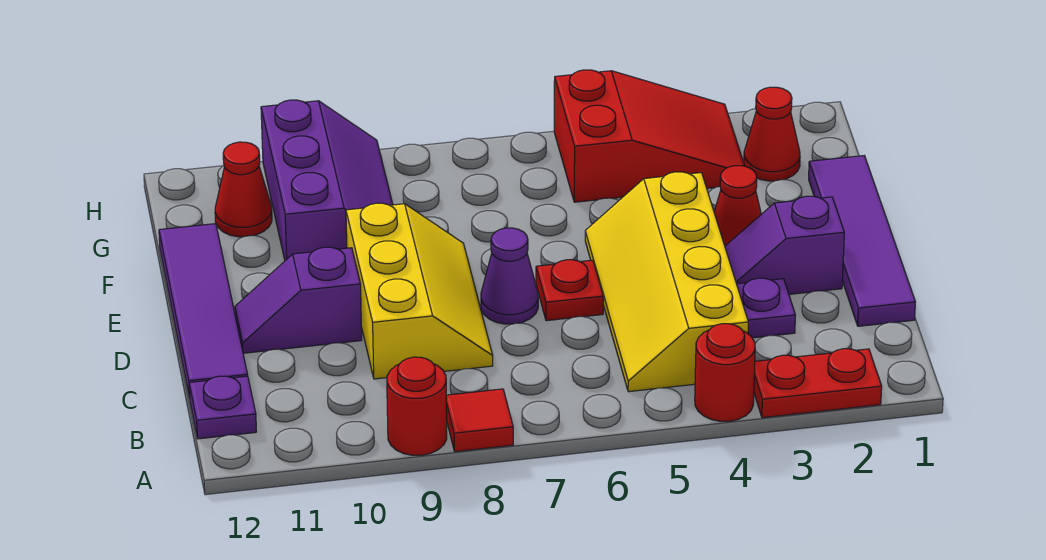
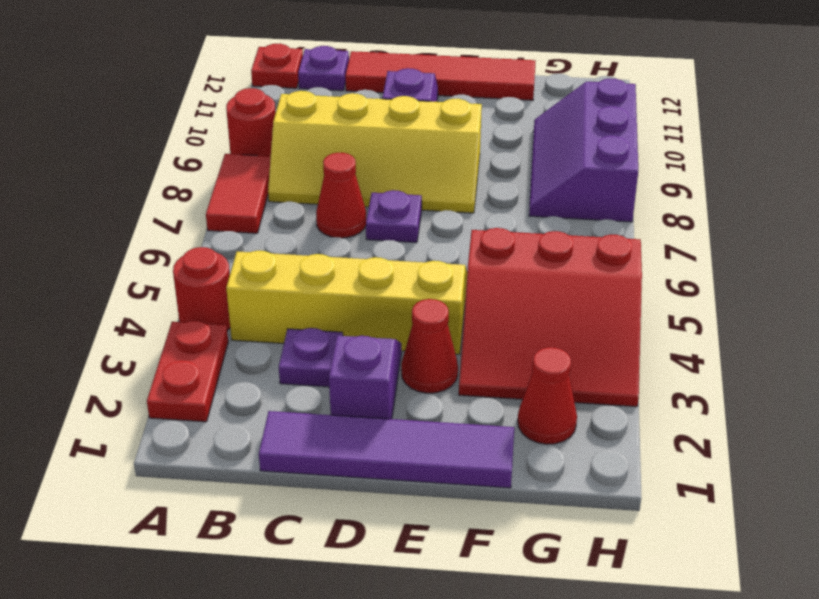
red tile A8 level 1 -> red tile A7:A8 level 1
yellow slope C8:E9 level 1 top 9 -> yellow slope B8:E9 level 1 top 9
purple tile C12:F12 level 1 -> red tile C12:F12 level 1
red plate D6 level 1 -> red plate A12 level 1
purple cone D7 level 1 -> purple plate D7 level 1
purple slope F9:H10 level 1 top 10 -> purple slope G8:H10 level 1 top H
red slope G3:H5 level 1 top 5 -> red slope F3:H5 level 1 top 5
red cone G11 level 1 -> red cone C7 level 1

